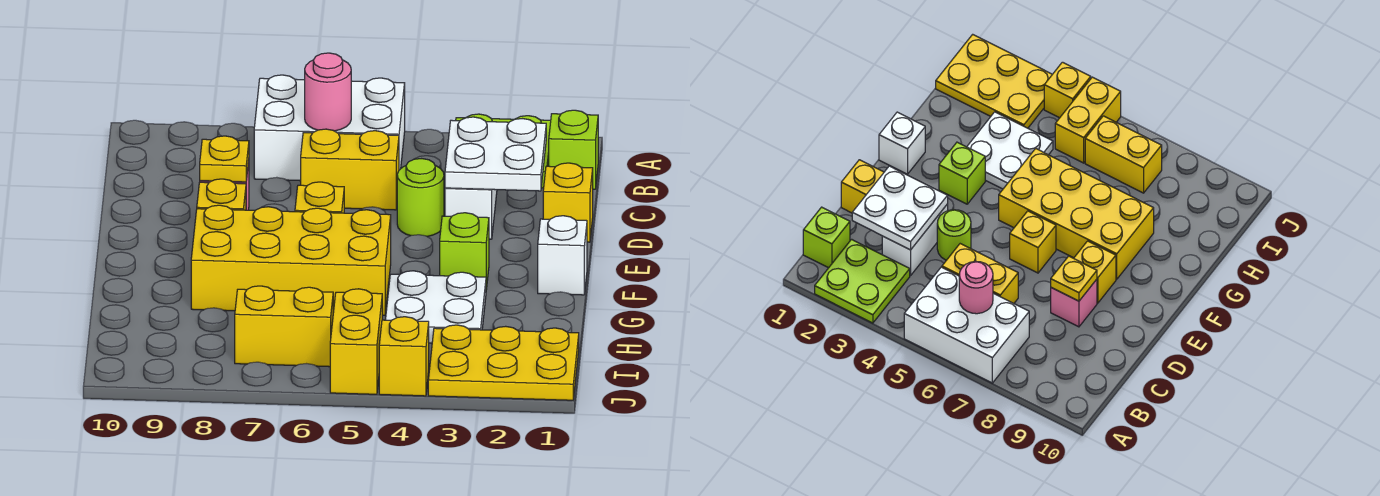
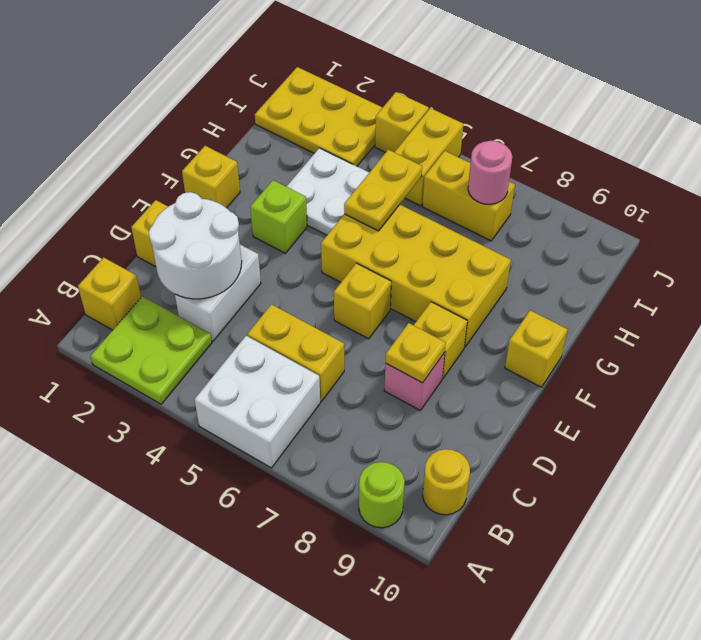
white brick A5:B7 level 1 -> white brick A5:B6 level 1
lime brick B1 level 1 -> yellow brick B1 level 1
pink round brick B6 level 2 -> pink round brick I7 level 2
none -> yellow round brick B10 level 1
white plate C2:D3 level 2 -> white round brick C2:D3 level 2
lime round brick D4 level 1 -> lime round brick A9 level 1
white brick F1 level 1 -> yellow brick F1 level 1
none -> yellow brick F10 level 1
none -> yellow plate G5:H5 level 2

